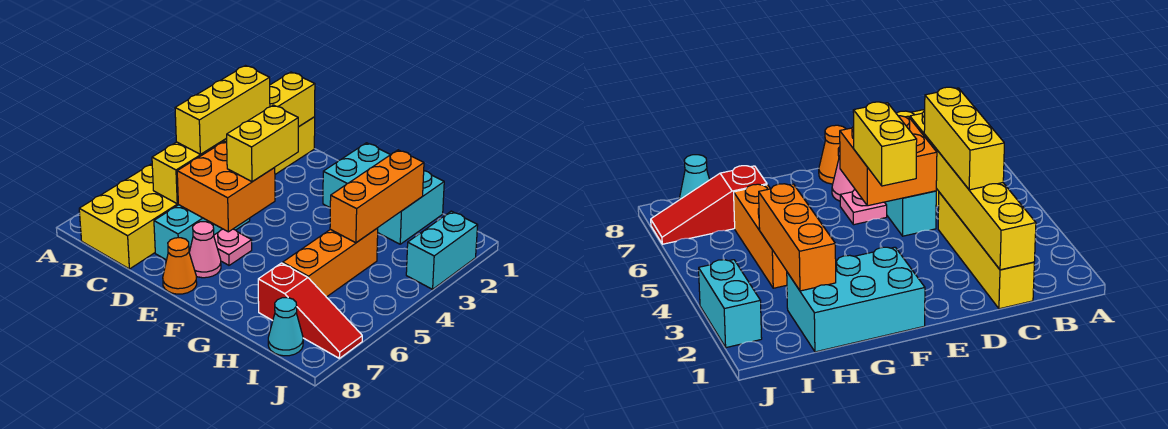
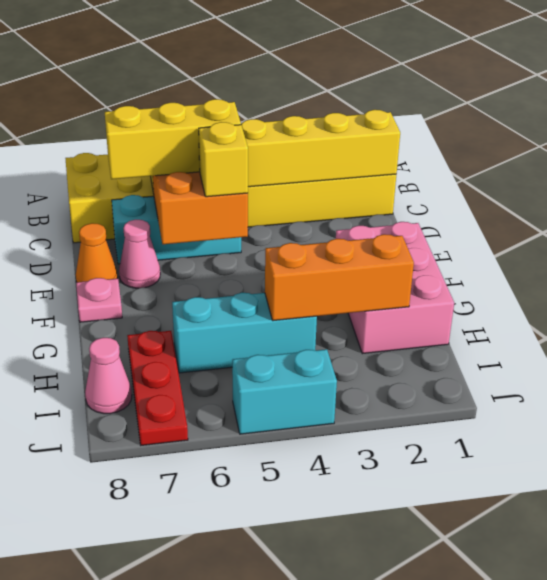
yellow brick C3:C5 level 3 -> yellow brick D5:D7 level 3
yellow brick E4:E5 level 3 -> yellow brick E5 level 3
pink plate E6 level 1 -> pink plate F8 level 1
cyan brick F1:H2 level 1 -> pink brick F1:H2 level 1
orange brick H4:H6 level 1 -> cyan brick H4:H6 level 1
red slope H7:J7 level 1 top H -> red plate H7:J7 level 1
cyan cone I8 level 1 -> pink cone I8 level 1
cyan brick J2:J3 level 1 -> cyan brick J4:J5 level 1

